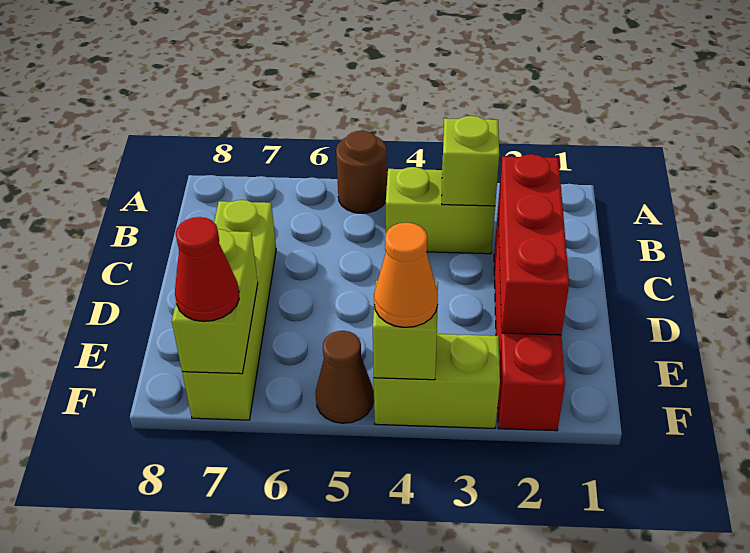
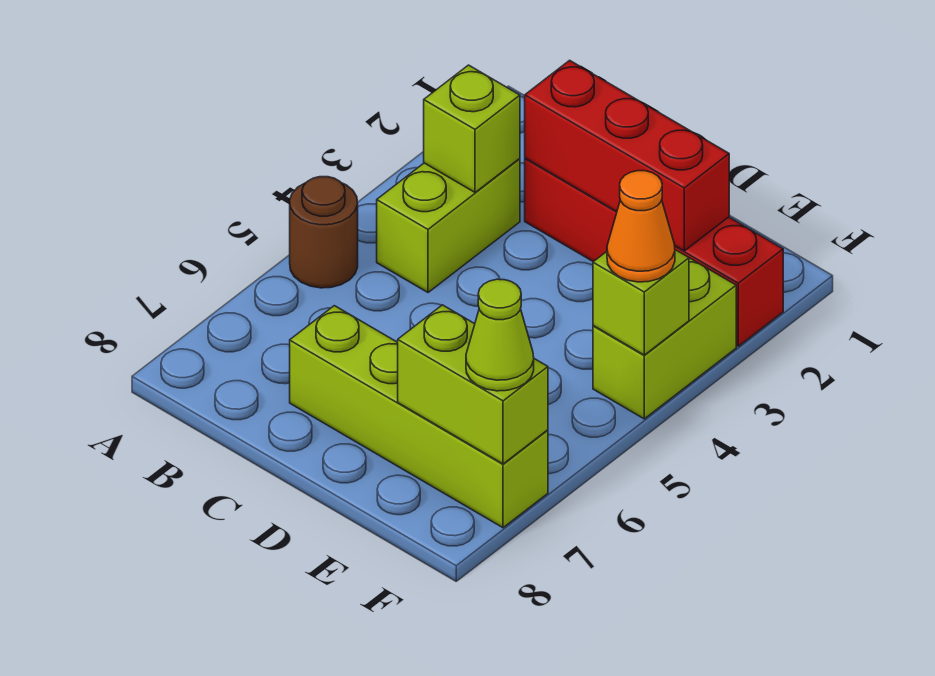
brown cone F5 level 1 -> none
red cone F7 level 3 -> lime cone F7 level 3

